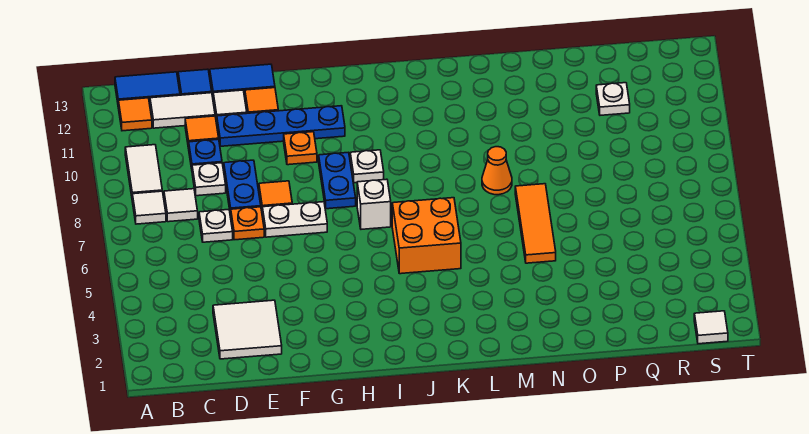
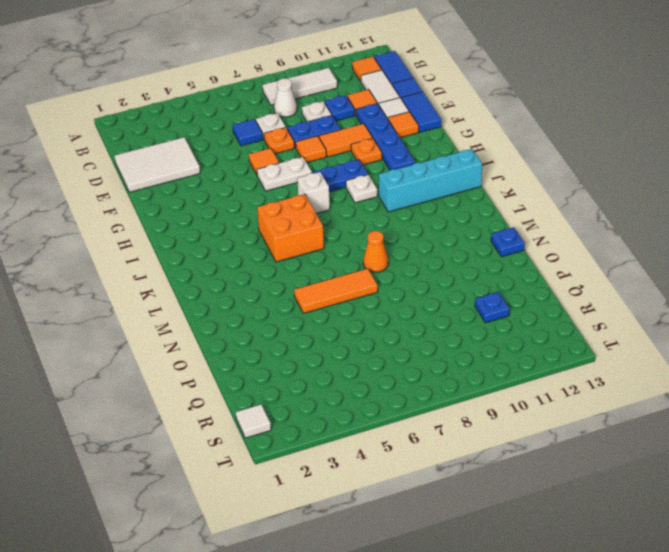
white tile C8 level 1 -> white cone C8 level 1
white tile D2:E3 level 1 -> white tile D1:E3 level 1
none -> blue tile D6 level 1
none -> orange tile F6 level 1
white plate F7:G7 level 1 -> white plate G6:G7 level 1
none -> orange tile F9:F10 level 1
none -> cyan brick J10:J13 level 1
none -> blue plate N13 level 1
white plate Q11 level 1 -> blue plate Q11 level 1

